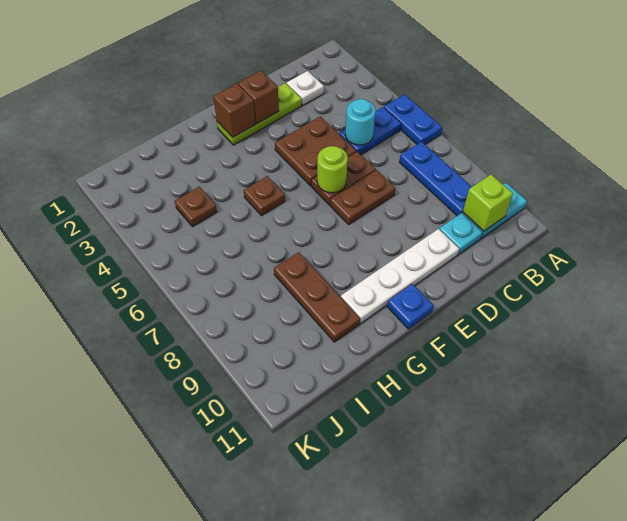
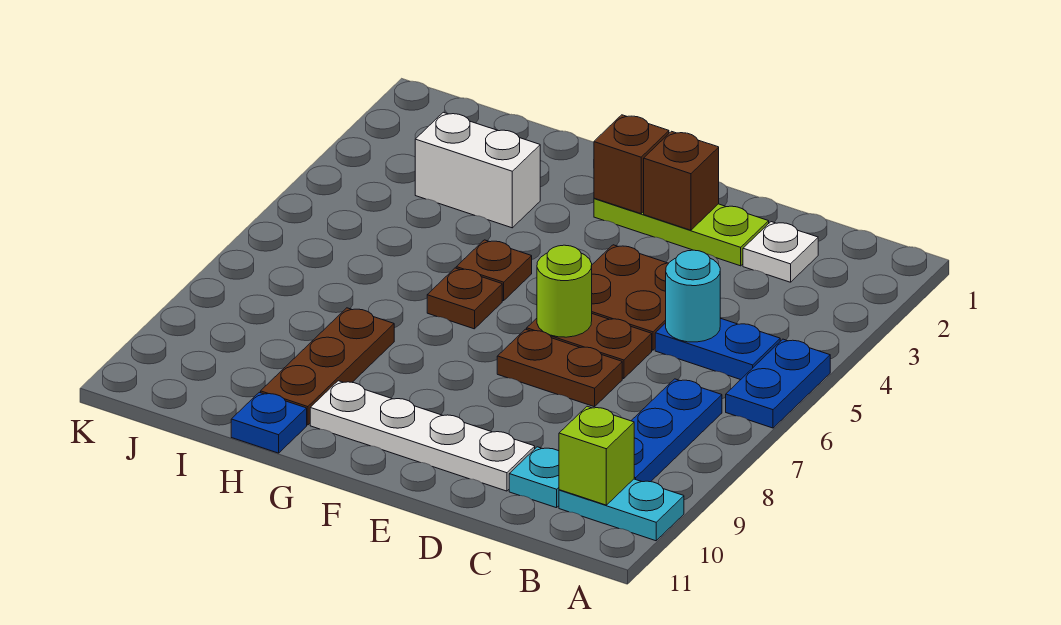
blue plate F11 level 1 -> blue plate H11 level 1
none -> white brick H3:I3 level 1
brown plate I4 level 1 -> brown plate G6 level 1

